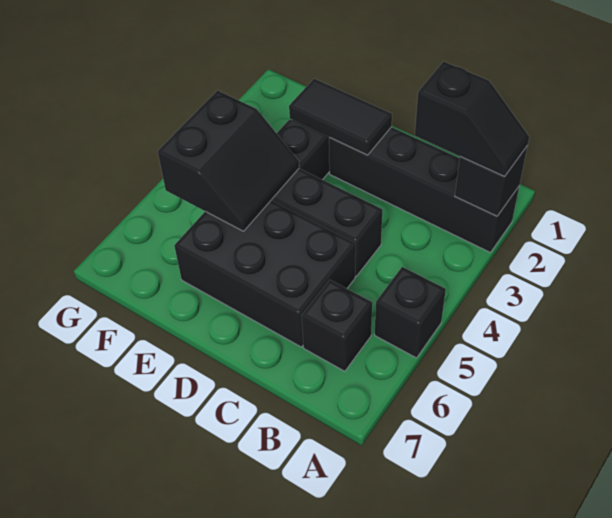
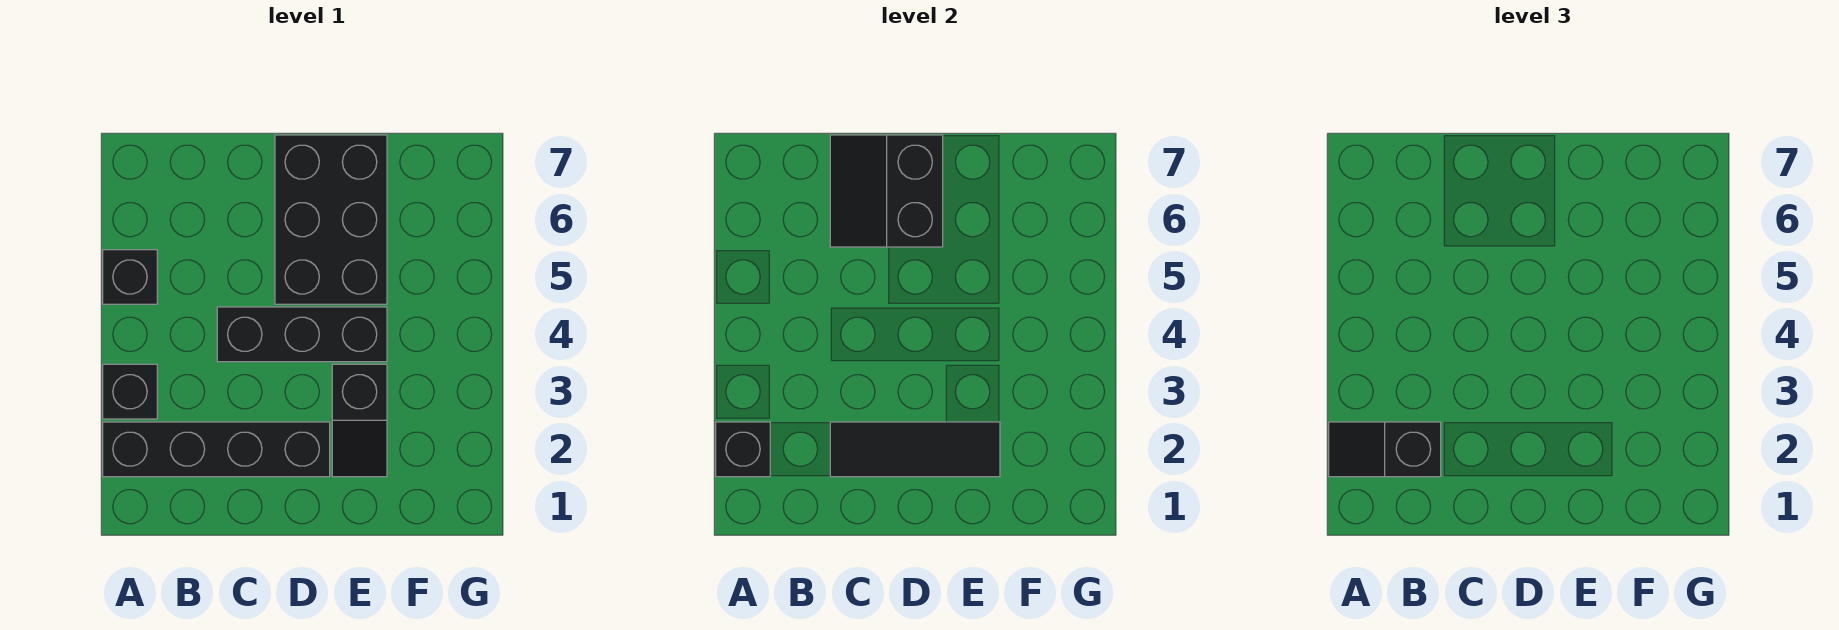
black brick B6 level 1 -> black brick A3 level 1
black brick C5:E6 level 1 -> black brick D5:E7 level 1
black tile D2:E2 level 2 -> black tile C2:E2 level 2
black slope E4:F5 level 2 top F -> black slope C6:D7 level 2 top D

